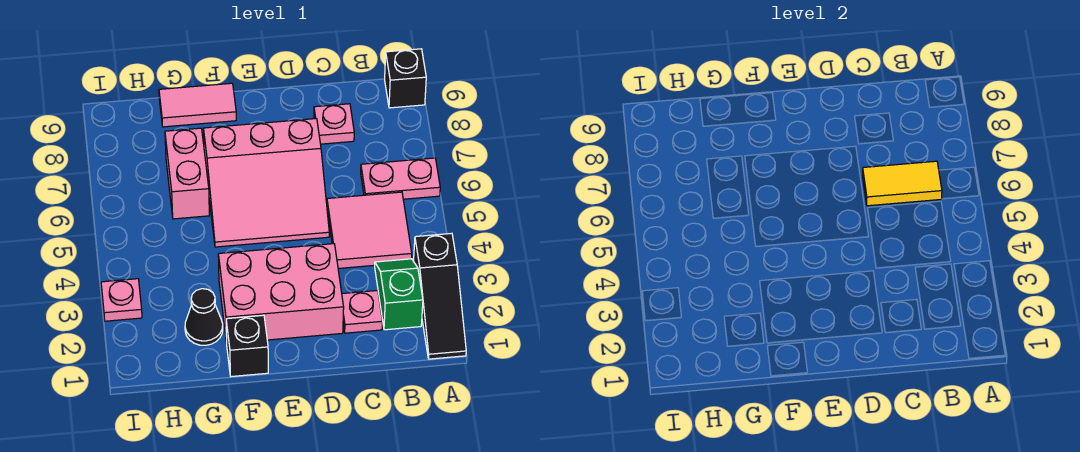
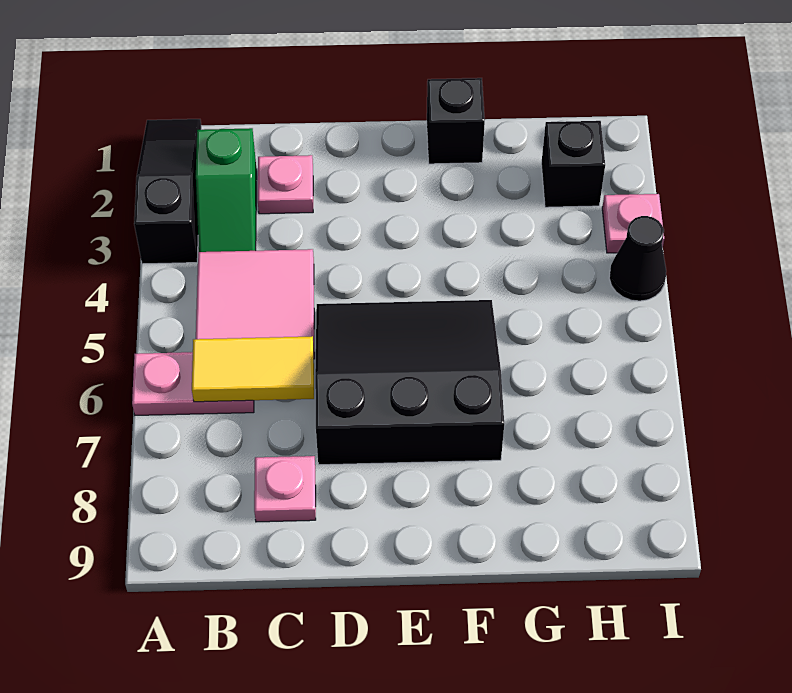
black brick A9 level 1 -> black brick H2 level 1
pink brick D2:F3 level 1 -> none
pink slope D5:F7 level 1 top 7 -> black slope D5:F7 level 1 top 7
pink tile F9:G9 level 1 -> none
black cone G2 level 1 -> black cone I4 level 1
pink brick G6:G7 level 1 -> none

